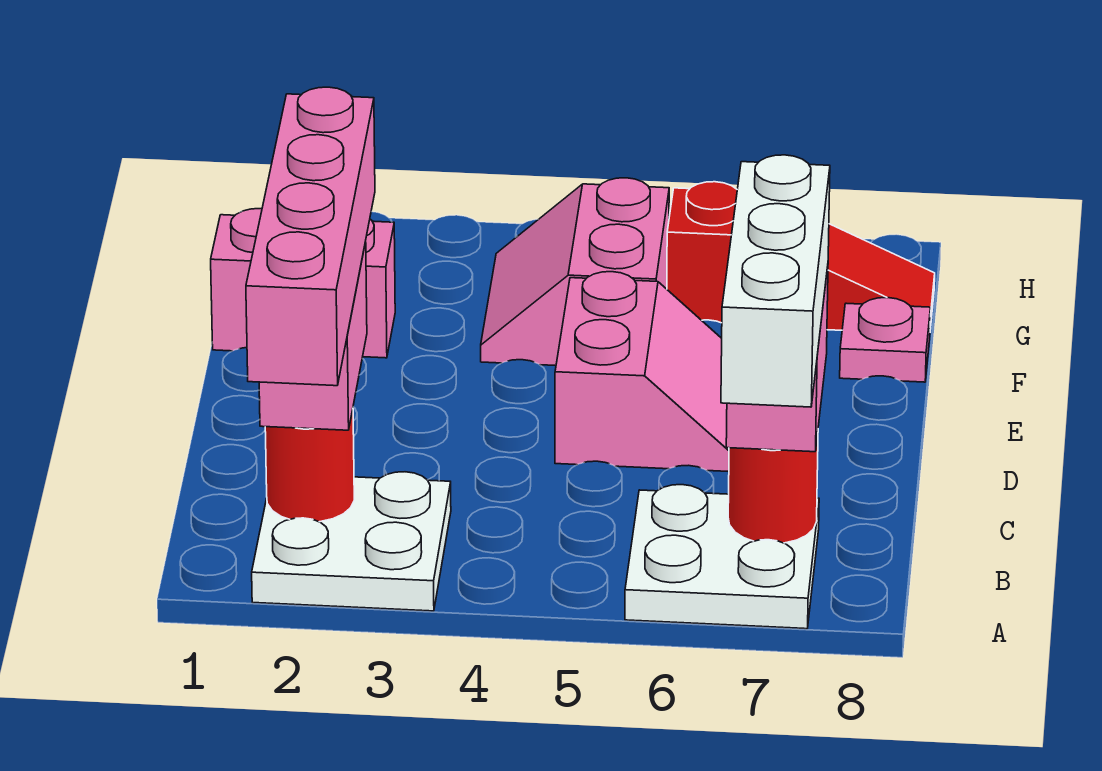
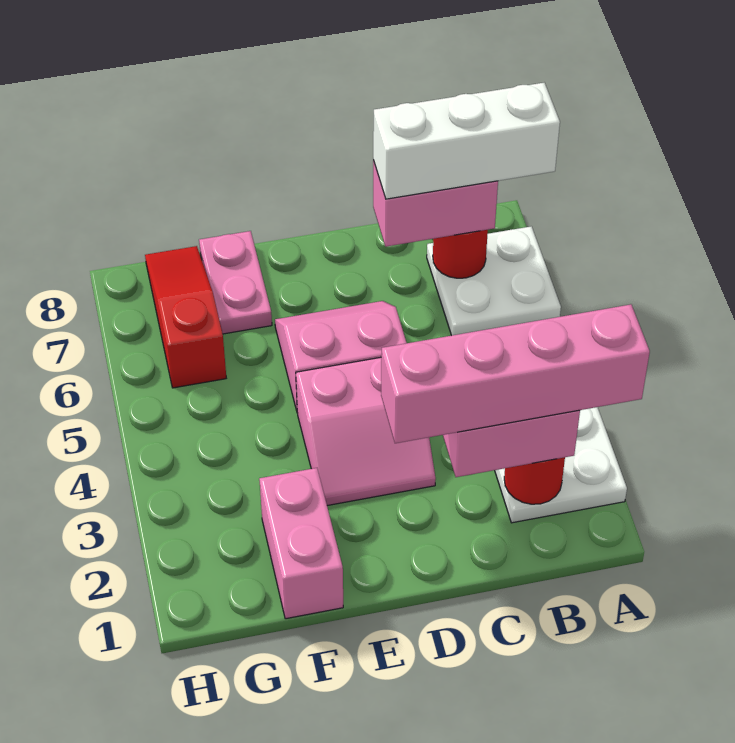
pink slope F4:G5 level 1 top 5 -> pink slope D3:E4 level 1 top 4
pink plate F8 level 1 -> pink plate F7:F8 level 1

